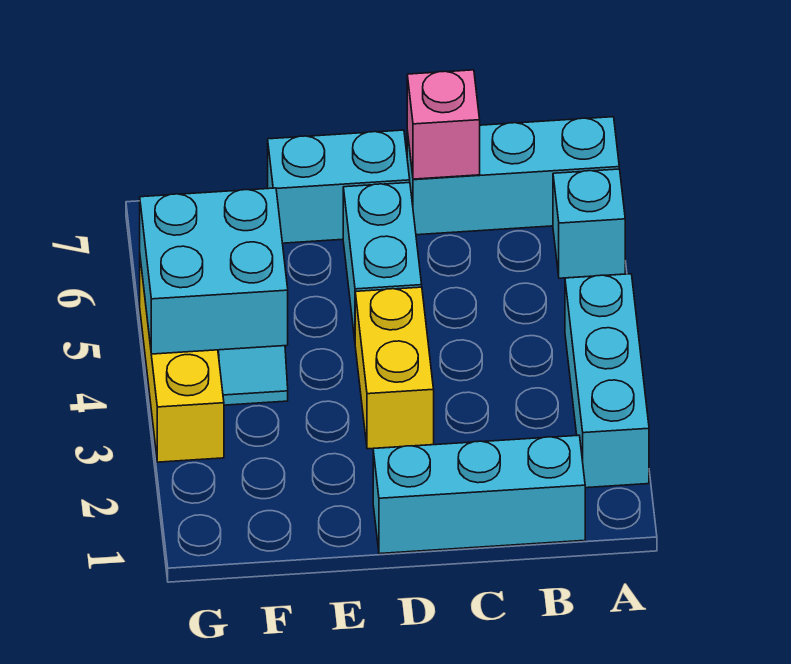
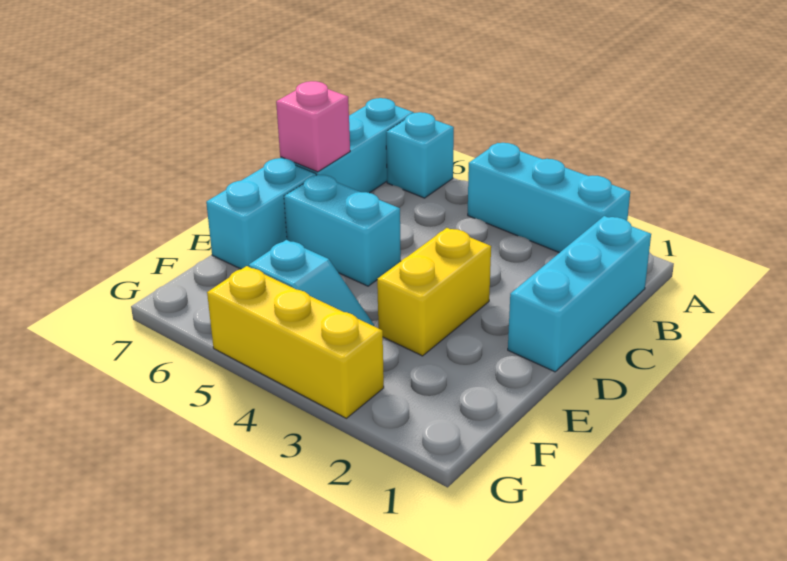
yellow brick D3:D4 level 1 -> yellow brick D3:E3 level 1
cyan brick F4:G5 level 2 -> none

